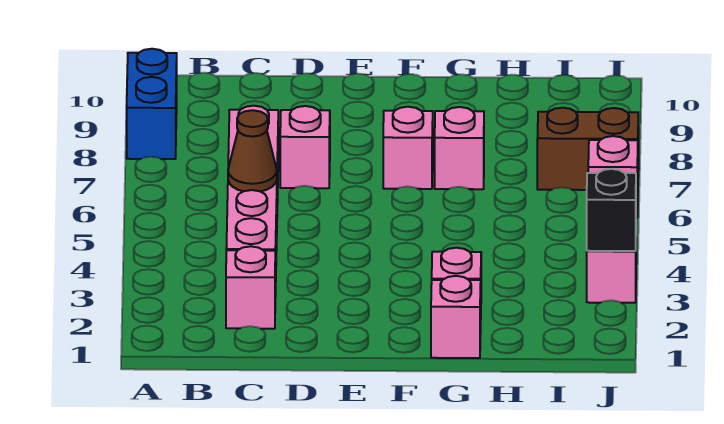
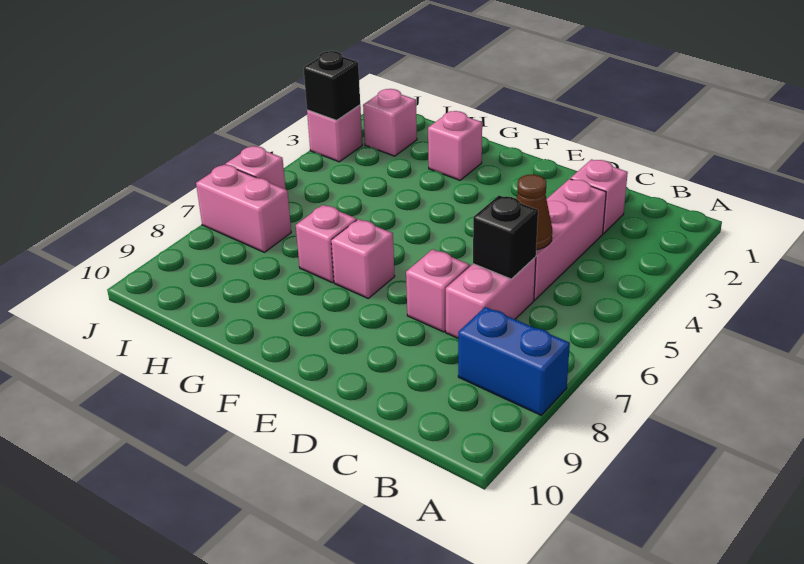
blue brick A8:A9 level 1 -> blue brick A8:B8 level 1
none -> black brick C6 level 2
pink brick G1 level 1 -> pink brick I2 level 1
brown brick I7:J7 level 1 -> pink brick I7:J7 level 1

